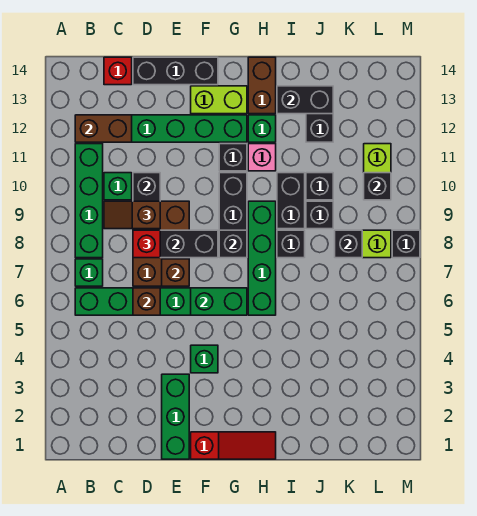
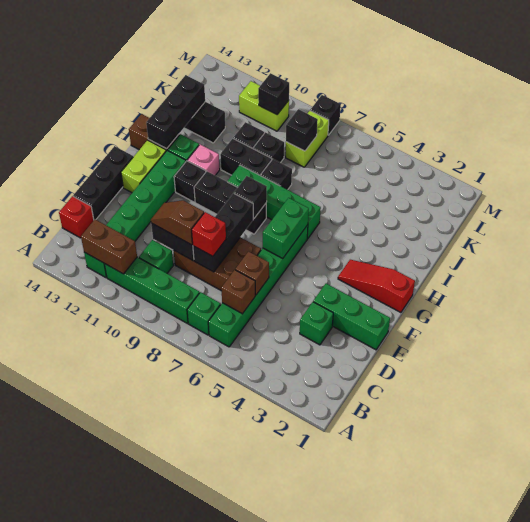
brown brick B12:C12 level 2 -> brown brick B11:B12 level 2
brown slope C9:D9 level 3 top D -> brown slope D9:D10 level 3 top 9
brown brick E7 level 2 -> brown brick C6 level 2
red slope F1:H1 level 1 top F -> red slope G1:G3 level 1 top 1
green brick F4 level 1 -> green brick D3 level 1
black brick I13:J13 level 2 -> black brick H13:J13 level 2

